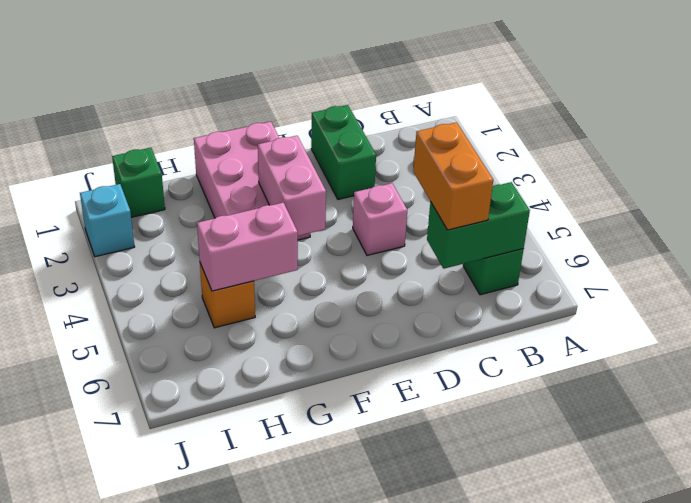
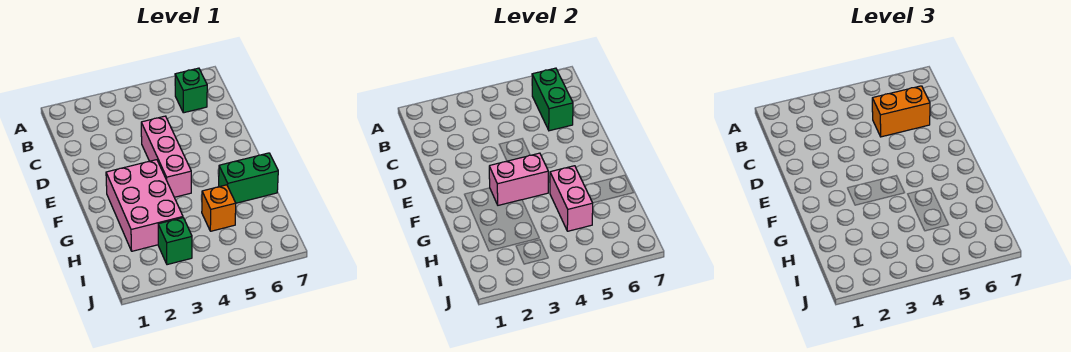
green brick D1:D2 level 1 -> green brick G6:G7 level 1
pink brick D4 level 1 -> pink brick D4:F4 level 1
pink brick F1:G3 level 1 -> pink brick F2:H3 level 1
green brick I1 level 1 -> green brick I3 level 1
cyan brick J2 level 1 -> none

